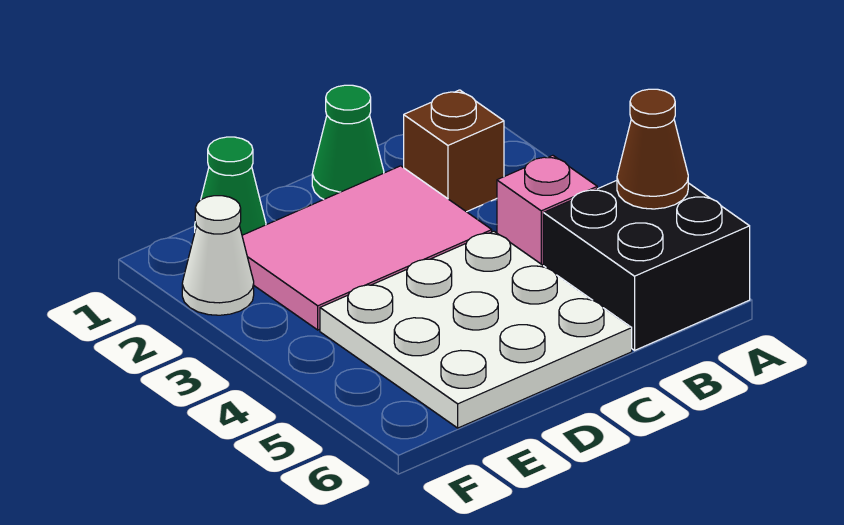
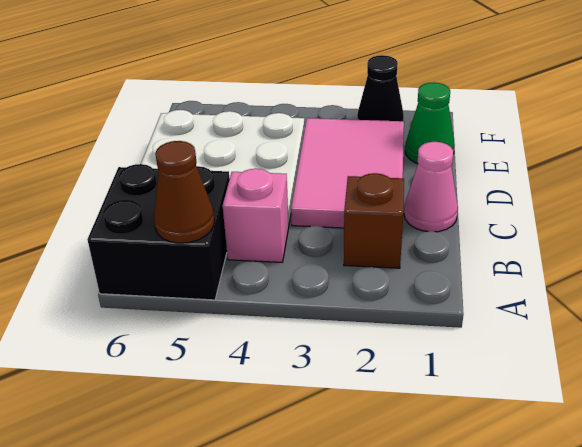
green cone C1 level 1 -> pink cone C1 level 1
white cone F2 level 1 -> black cone F2 level 1

